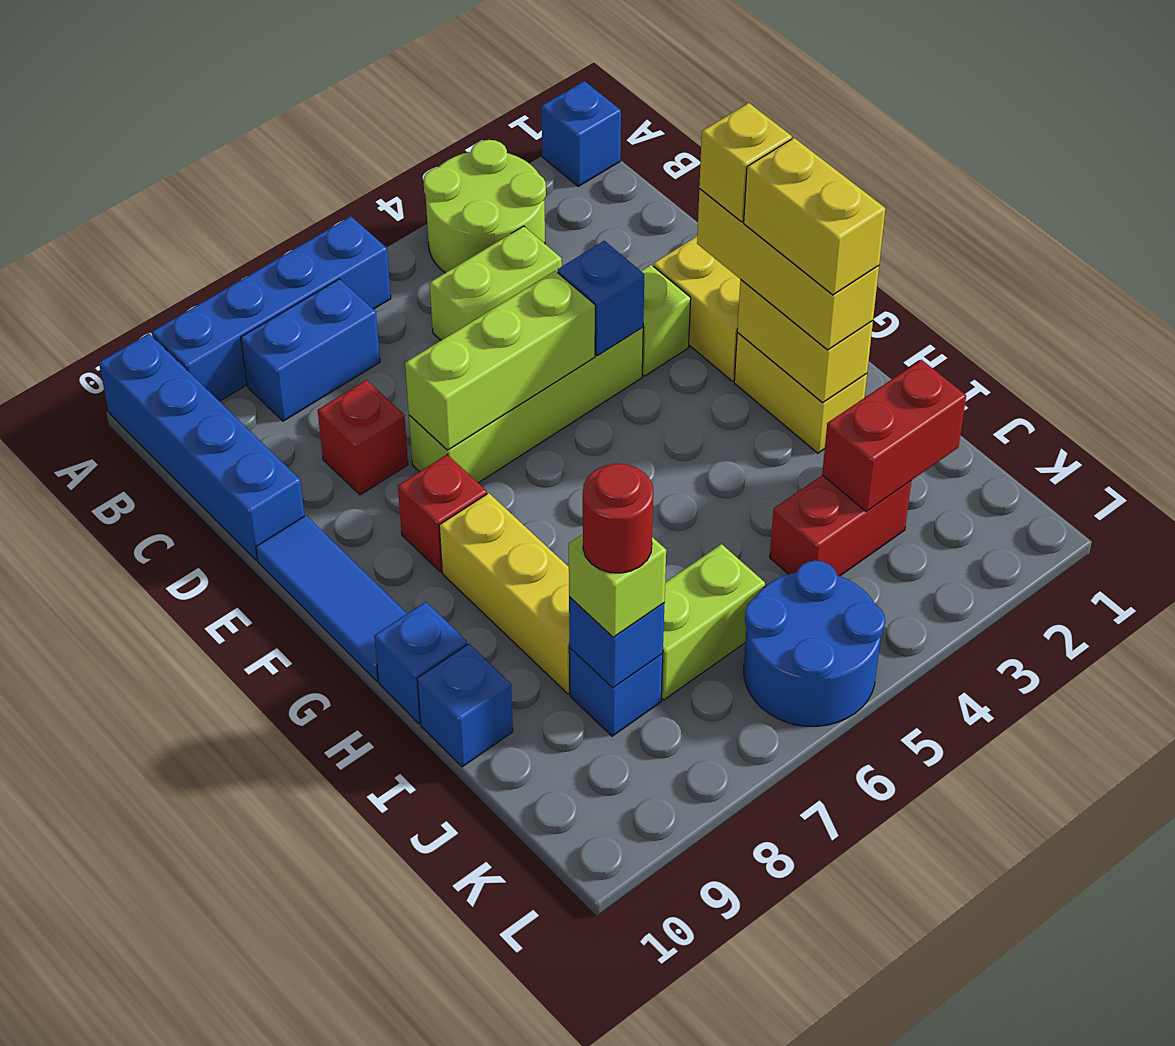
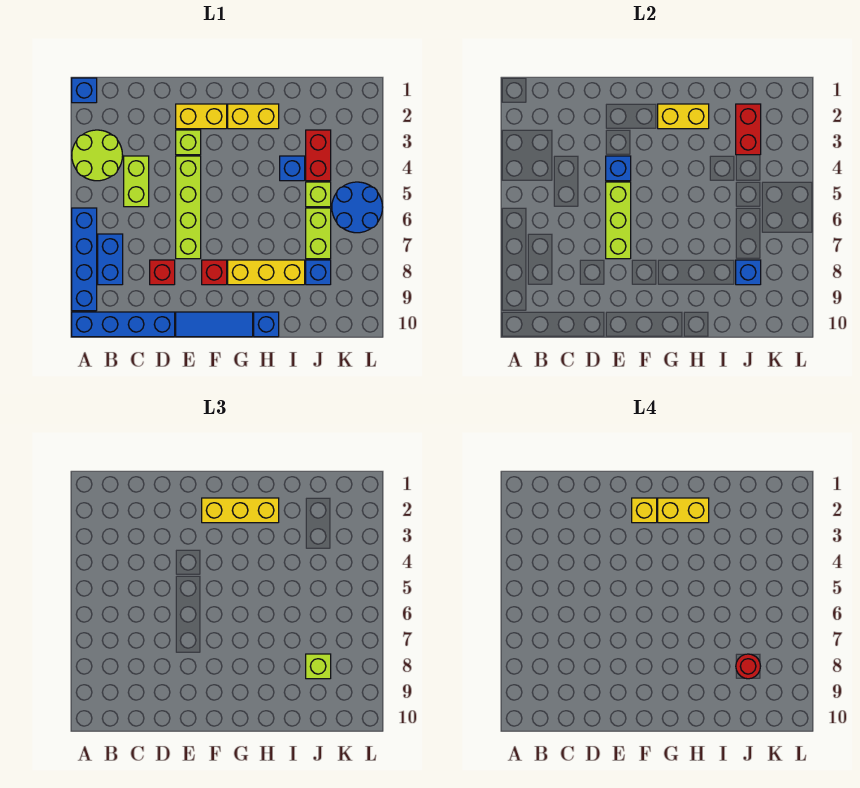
blue brick I10 level 1 -> blue brick I4 level 1
none -> lime brick J5 level 1

